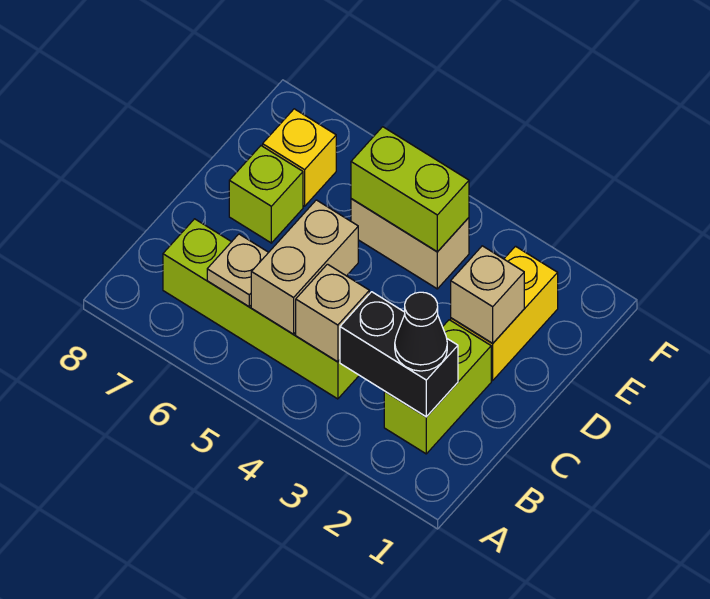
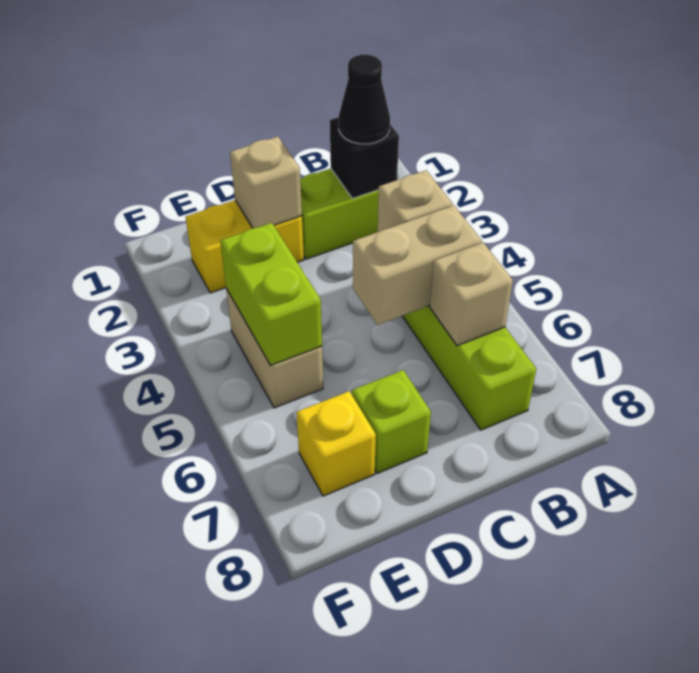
black brick B2:B3 level 2 -> black brick B2 level 2
tan plate B6 level 2 -> tan brick B6 level 2

